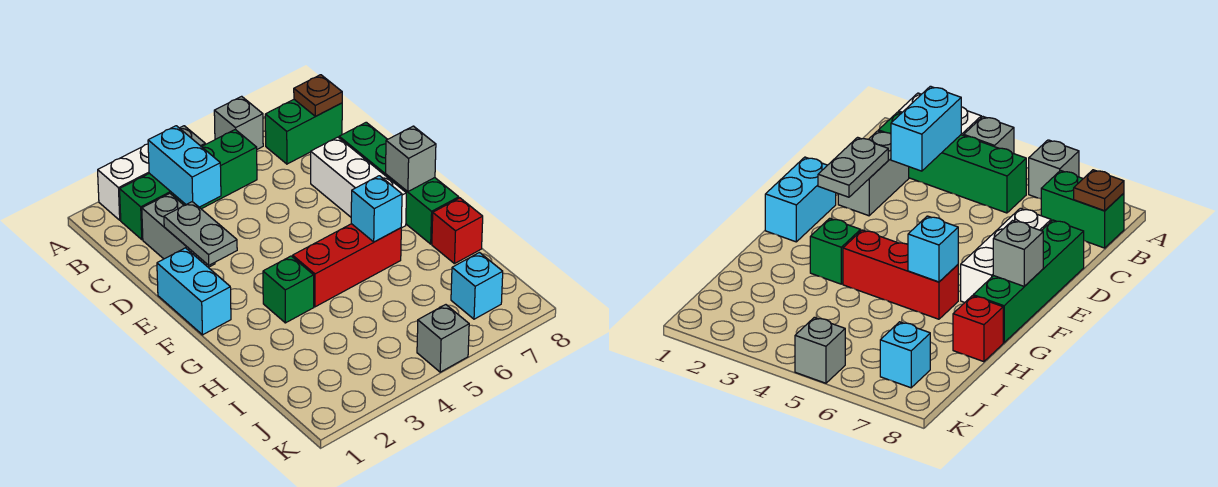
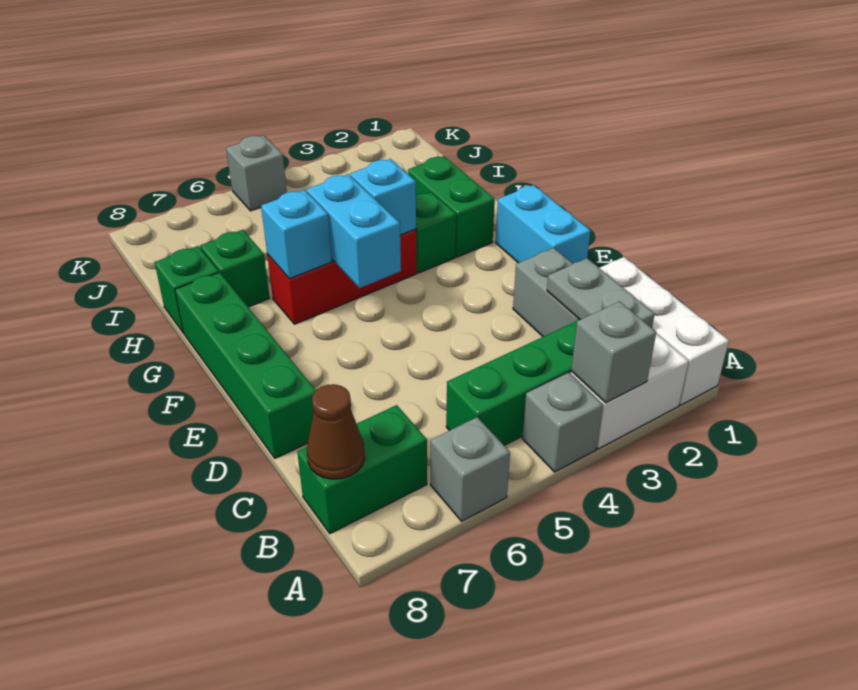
cyan brick B3:C3 level 2 -> cyan brick F5:G5 level 2
brown plate B8 level 2 -> brown cone B8 level 2
grey plate D2:E2 level 2 -> grey plate B2:C2 level 2
white brick D7:F7 level 1 -> white brick A1:C1 level 1
grey brick F8 level 2 -> grey brick A3 level 2
none -> green brick G2:H2 level 1
none -> green brick H7 level 1
red brick H8 level 1 -> green brick H8 level 1
cyan brick J7 level 1 -> cyan brick G4 level 2

